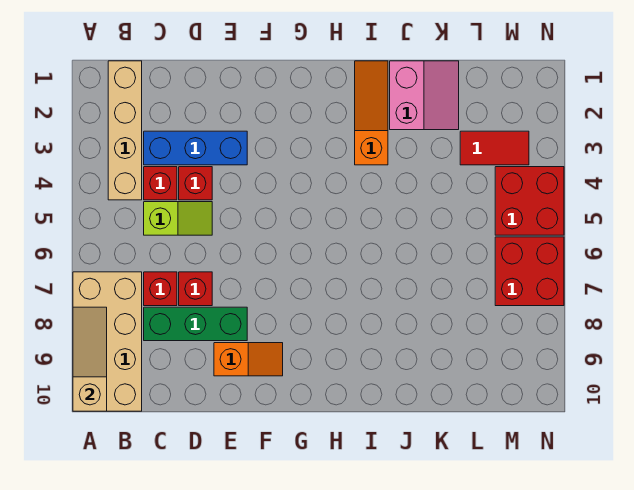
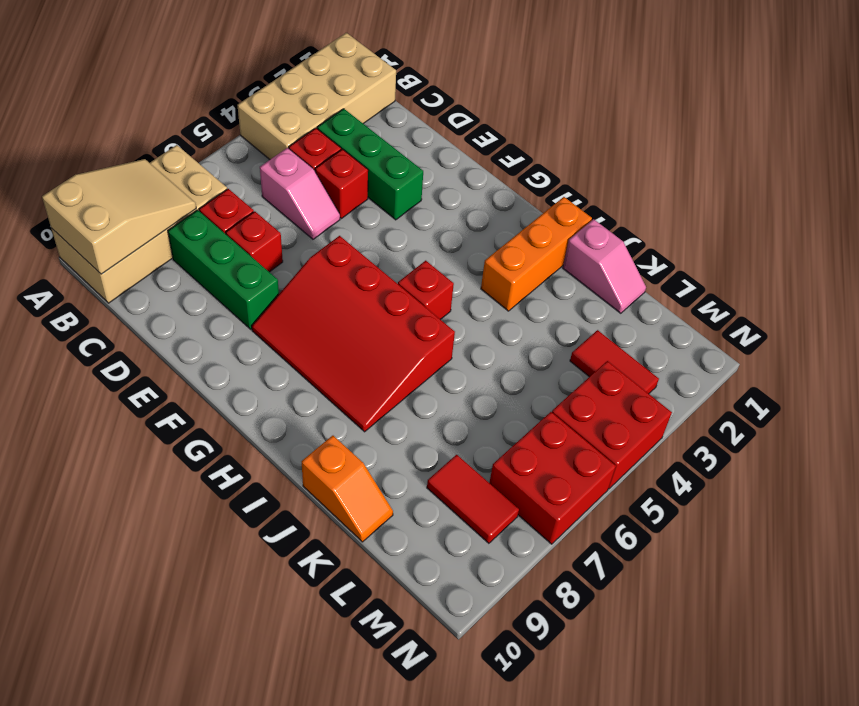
tan slope A8:A10 level 2 top 10 -> tan slope A8:B10 level 2 top 10
tan brick B1:B4 level 1 -> tan brick A1:B4 level 1
blue brick C3:E3 level 1 -> green brick C3:E3 level 1
lime slope C5:D5 level 1 top C -> pink slope C5:D5 level 1 top C
orange slope E9:F9 level 1 top E -> orange slope J10:K10 level 1 top J
none -> red slope F6:I8 level 1 top 6
none -> red brick H5 level 1
orange slope I1:I3 level 1 top 3 -> orange brick I1:I3 level 1
pink slope J1:K2 level 1 top J -> pink slope J1:K1 level 1 top J
none -> red tile L8:M8 level 1

